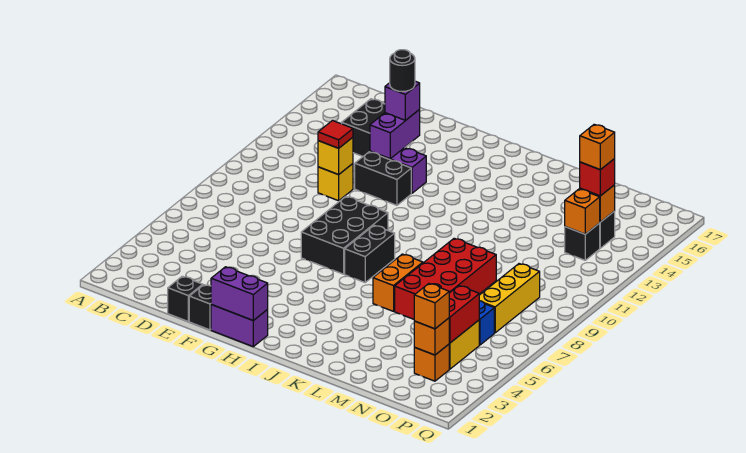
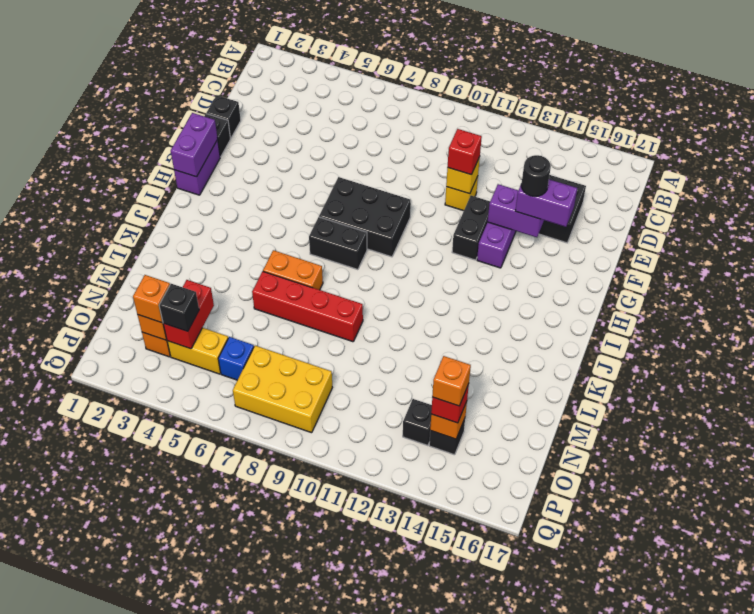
red tile E11 level 3 -> red brick E11 level 3
purple brick F14 level 3 -> purple brick F14:F15 level 3
red brick L6:M9 level 1 -> red brick L6:L9 level 1
red brick O4:O5 level 2 -> red brick N4:O4 level 2
none -> black brick O4 level 3
yellow brick O7:O9 level 1 -> yellow brick O7:P9 level 1
orange brick O13 level 2 -> none

